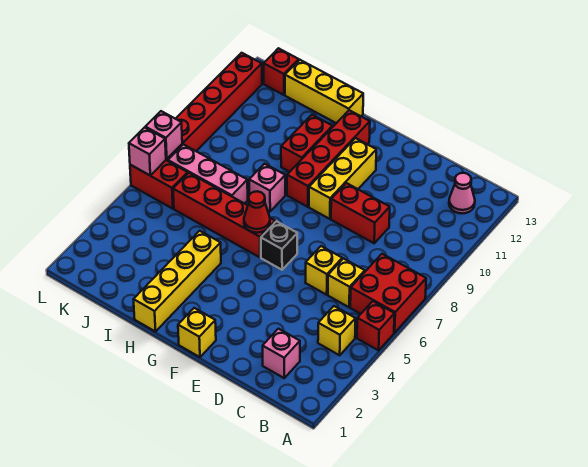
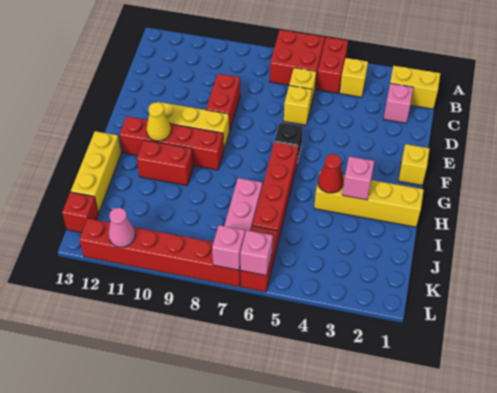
red brick A5 level 1 -> red brick A5:B5 level 1
none -> yellow brick B1:B2 level 1
pink cone B12 level 1 -> pink cone L11 level 2
red cone G6 level 2 -> red cone H4 level 2
none -> yellow cone G11 level 2
pink brick H8 level 1 -> pink brick H3 level 2

